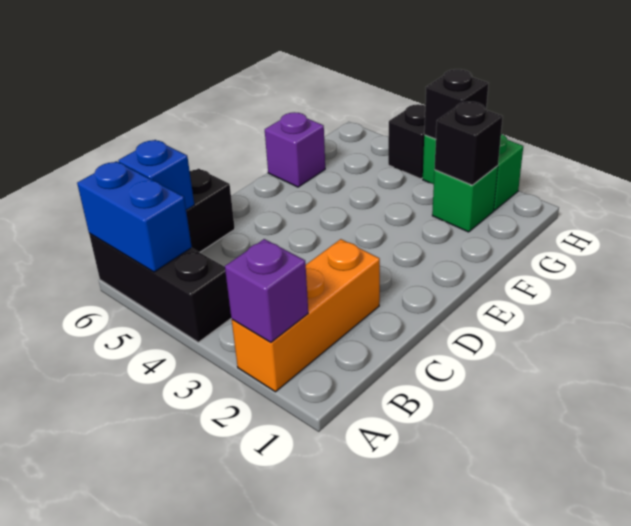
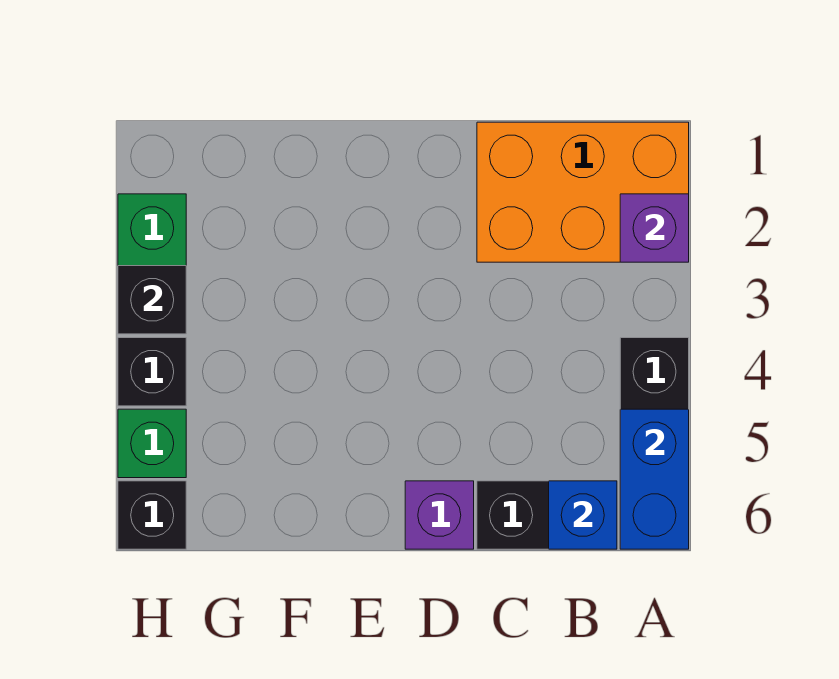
orange brick A2:C2 level 1 -> orange brick A1:C2 level 1
purple brick F6 level 1 -> purple brick D6 level 1
green brick G2 level 1 -> green brick H5 level 1
black brick G2 level 2 -> black brick H6 level 1

